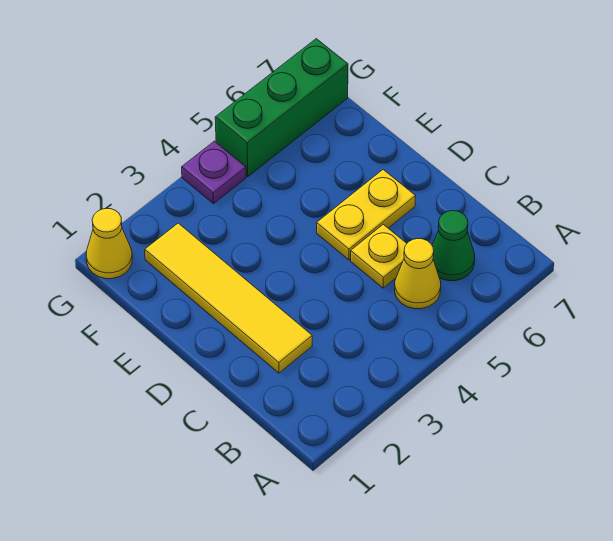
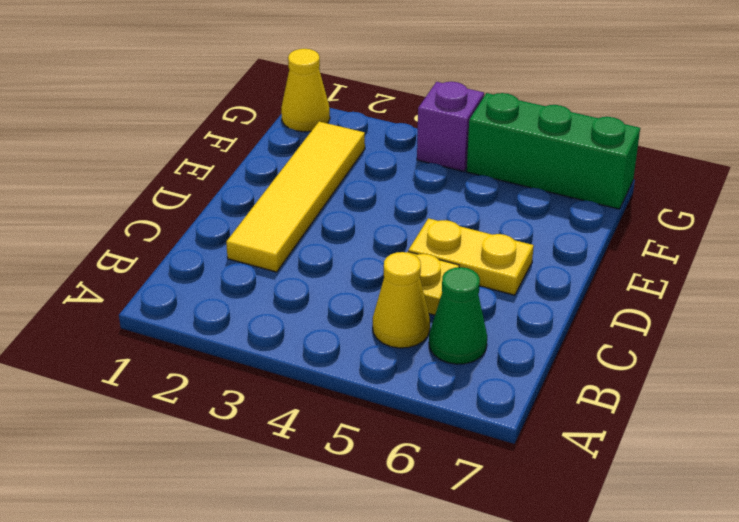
purple plate G4 level 1 -> purple brick G4 level 1

